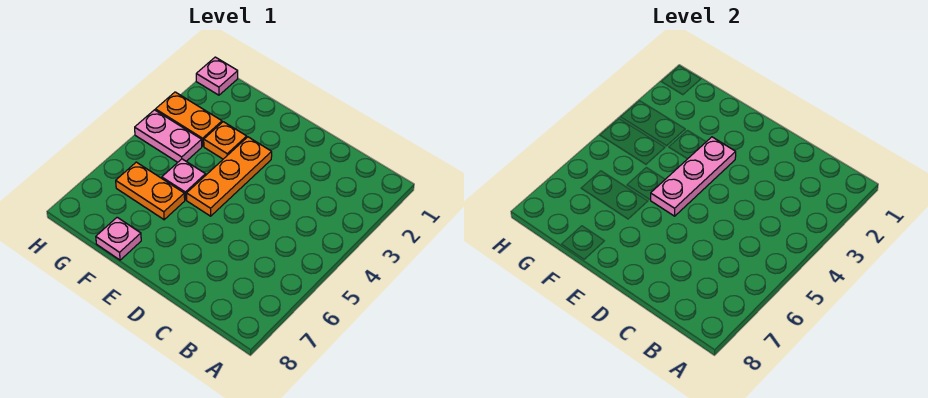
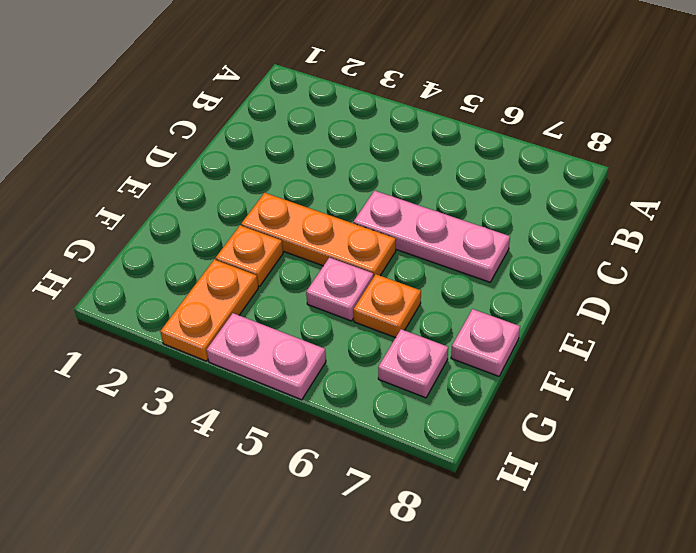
pink plate E3:E5 level 2 -> pink plate D5:D7 level 1
orange plate F6:G6 level 1 -> orange plate F6 level 1
pink plate G4:H4 level 1 -> pink plate H4:H5 level 1
pink plate H1 level 1 -> pink plate G7 level 1

